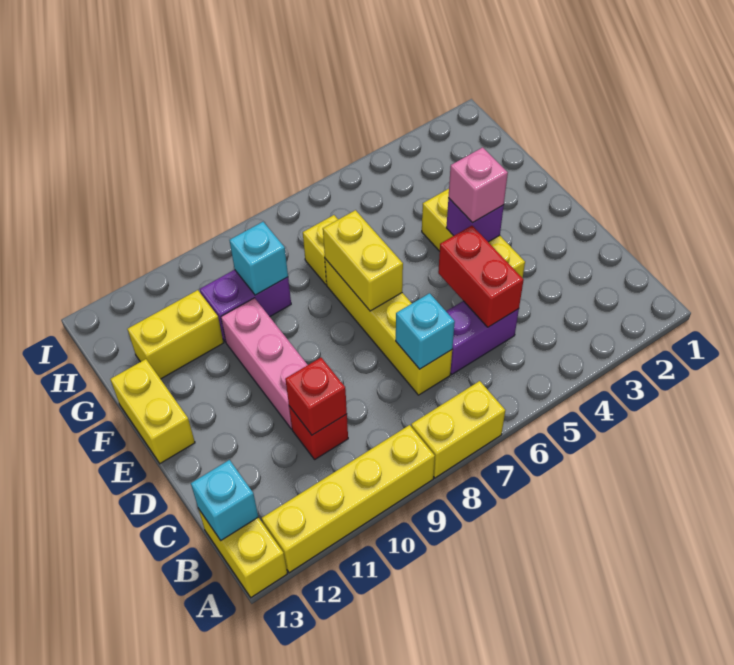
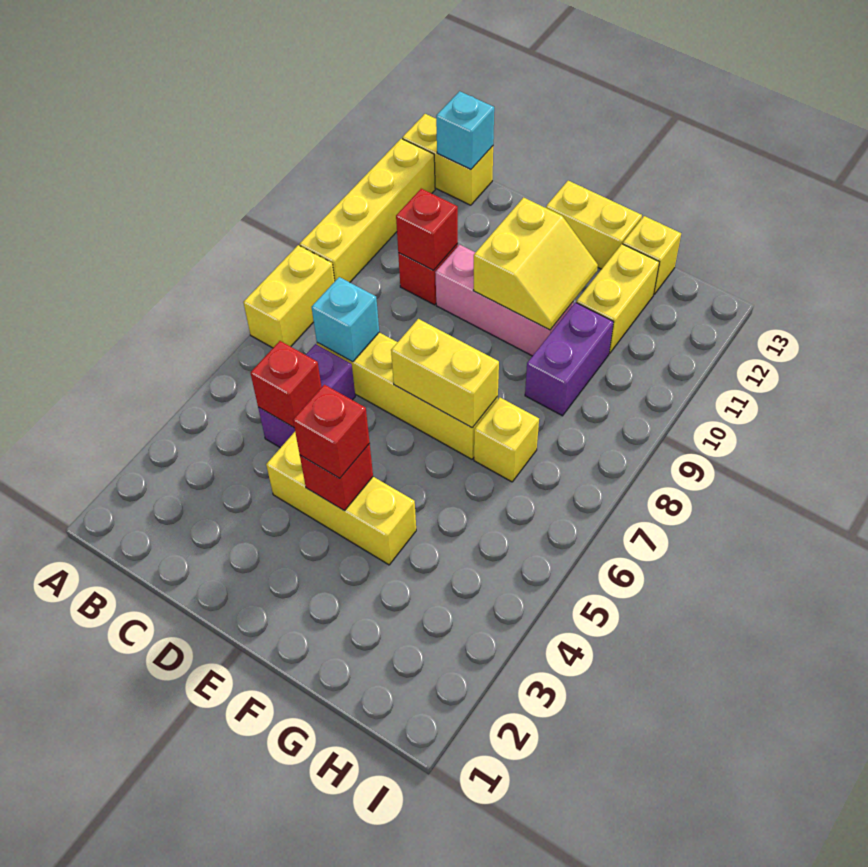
red brick C5:D5 level 2 -> red brick C5 level 2
purple brick E4 level 2 -> red brick E4 level 2
pink brick E4 level 3 -> red brick E4 level 3
none -> yellow slope E10:F11 level 2 top E
cyan brick G9 level 2 -> none
none -> yellow brick G13 level 1

